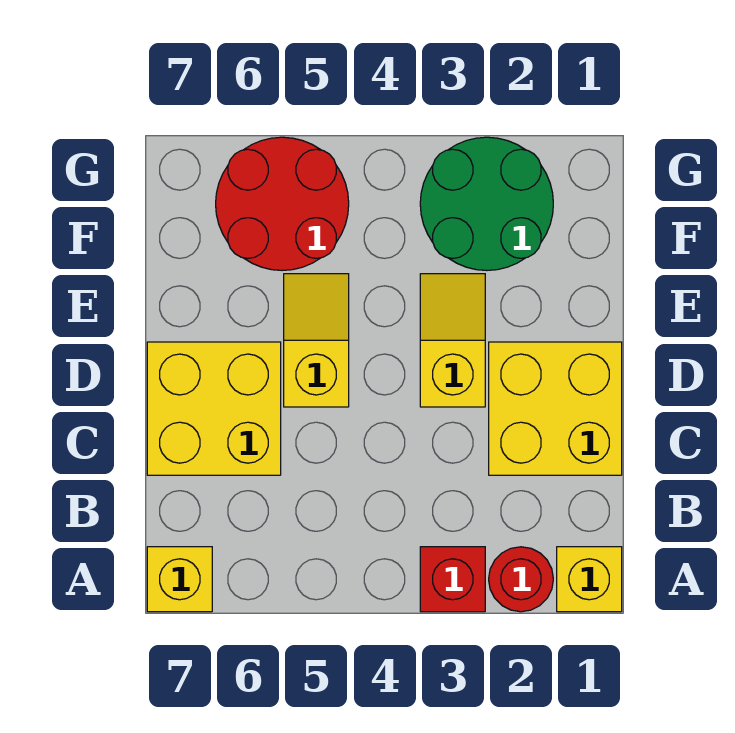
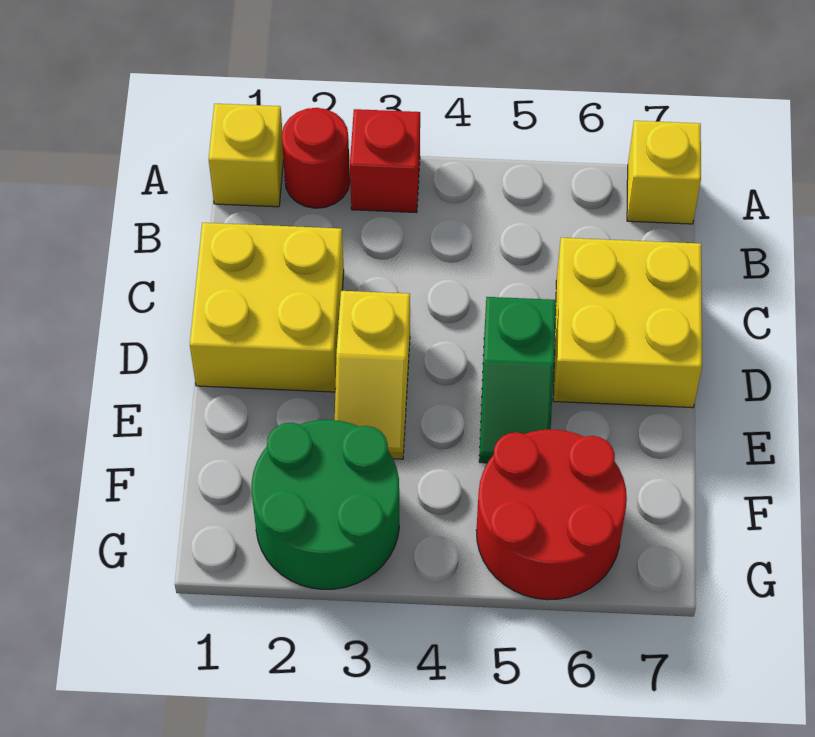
yellow slope D5:E5 level 1 top D -> green slope D5:E5 level 1 top D

